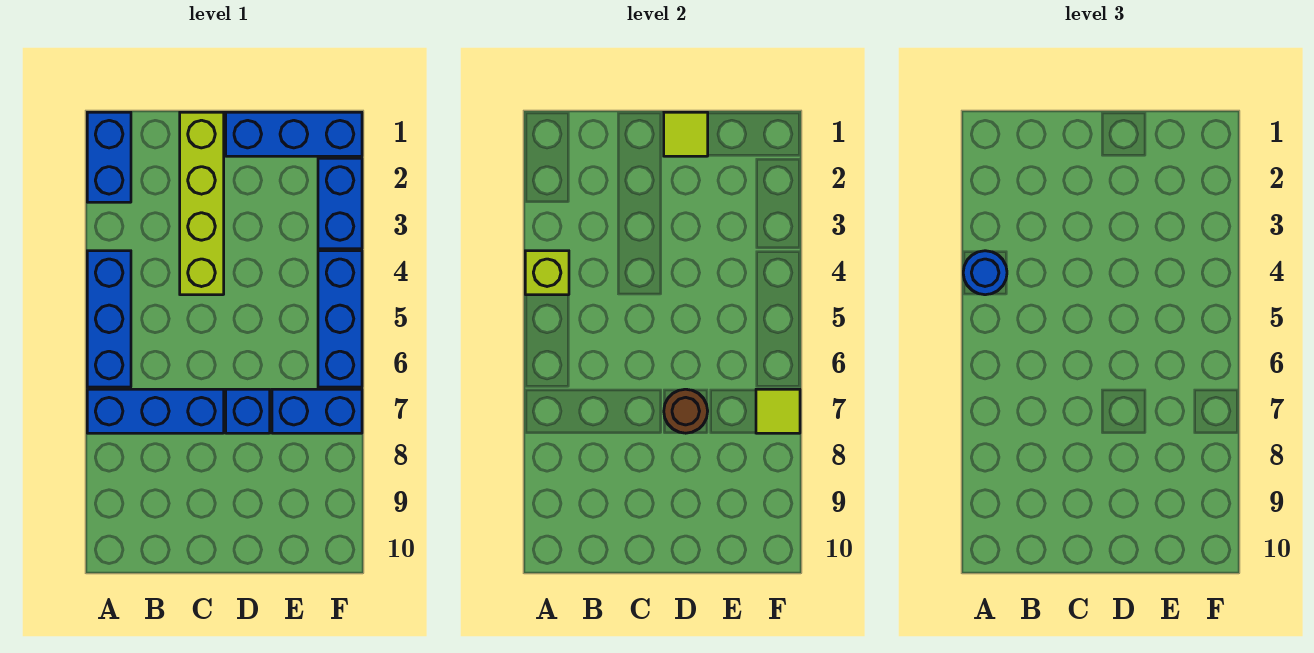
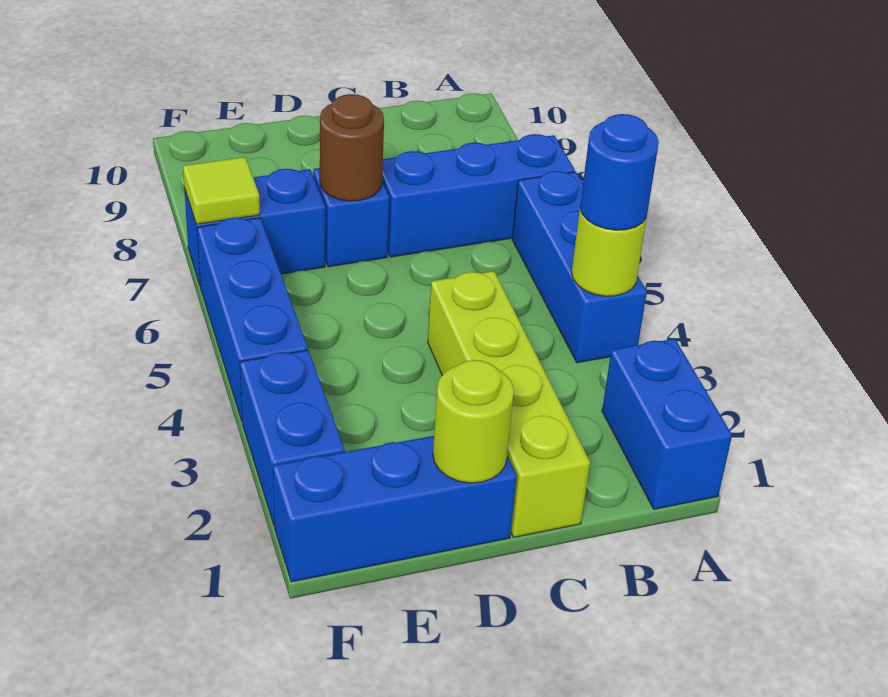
lime brick A4 level 2 -> lime round brick A4 level 2
lime tile D1 level 2 -> lime round brick D1 level 2

